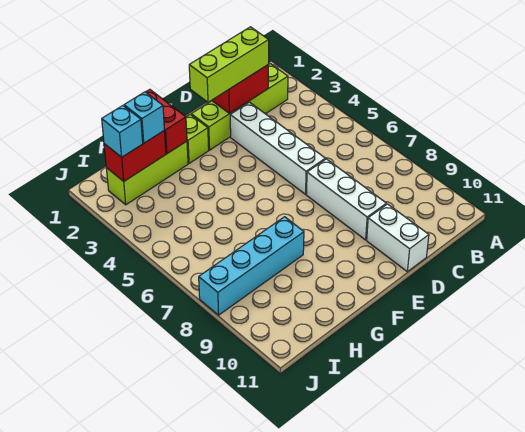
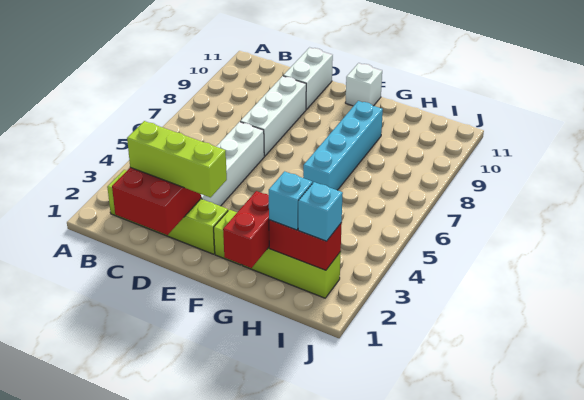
none -> white brick F11 level 1
cyan brick G8:J8 level 1 -> cyan brick G6:G9 level 1

